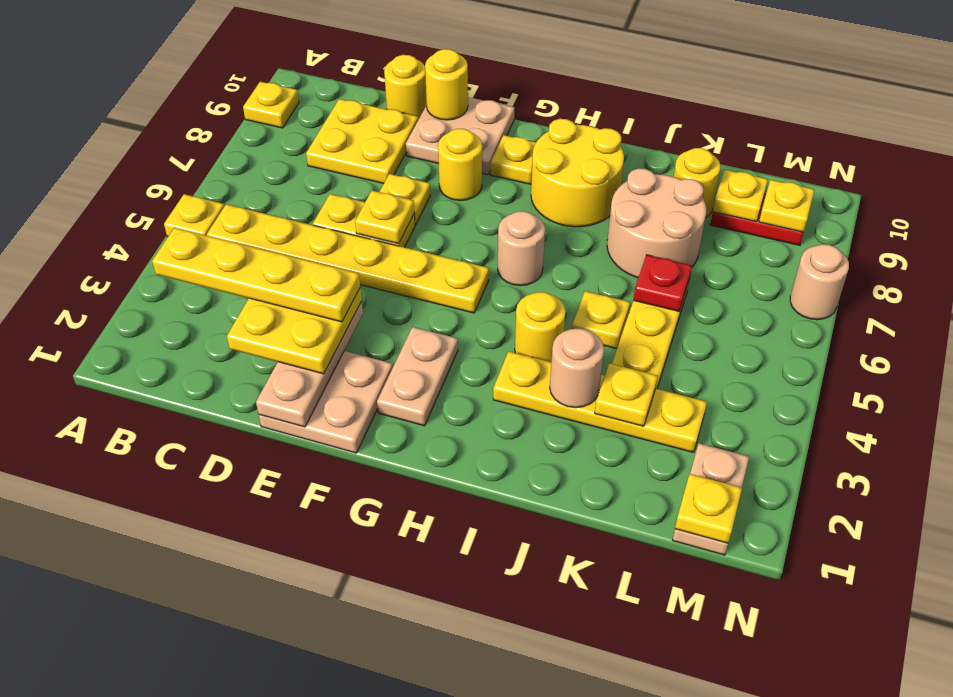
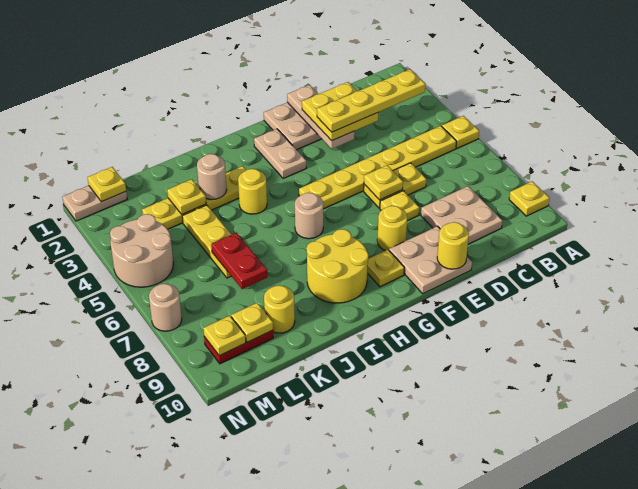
yellow plate C8:D9 level 1 -> tan plate C8:D9 level 1
yellow round brick D10 level 1 -> none
yellow plate J5 level 1 -> none
tan round brick J7:K8 level 1 -> tan round brick M4:N5 level 1
red plate K6 level 2 -> red plate K6:K7 level 2
tan plate M1:M2 level 1 -> tan plate M1:N1 level 1

